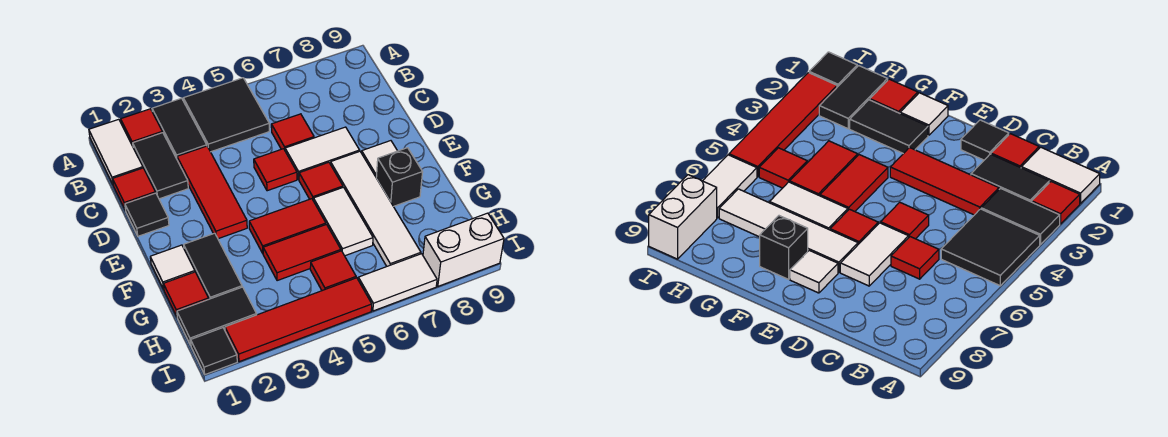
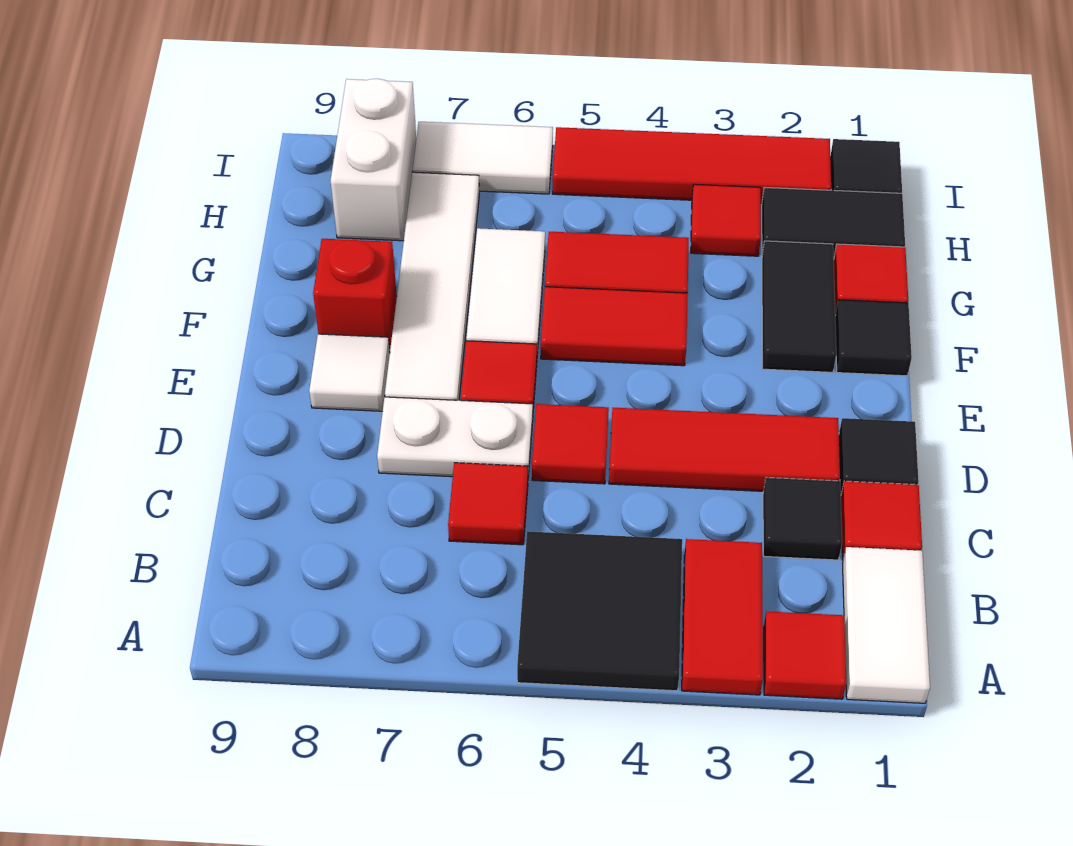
black tile A3:B3 level 1 -> red tile A3:B3 level 1
black tile B2:C2 level 1 -> black tile C2 level 1
red tile C3:E3 level 1 -> red tile D2:D4 level 1
white tile D6:D7 level 1 -> white plate D6:D7 level 1
white tile F1 level 1 -> black tile F1 level 1
black brick F8 level 1 -> red brick F8 level 1
red tile H5 level 1 -> red tile H3 level 1
white brick I8:I9 level 1 -> white brick H8:I8 level 1

